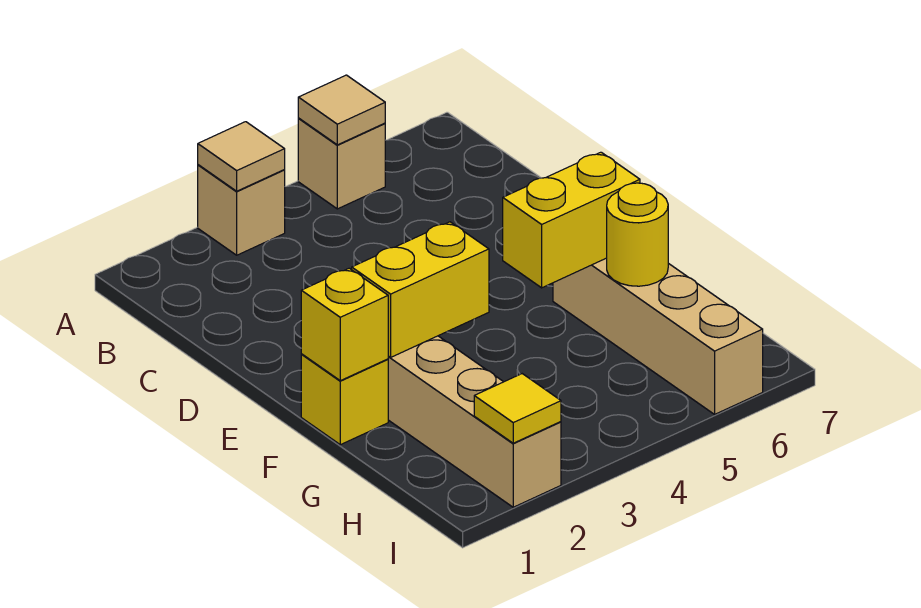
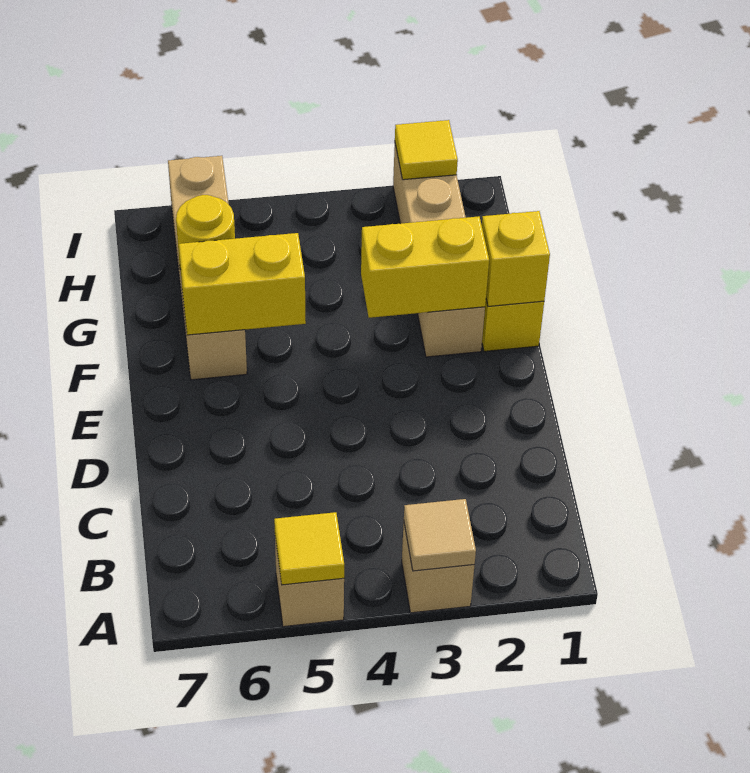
tan tile A5 level 2 -> yellow tile A5 level 2

